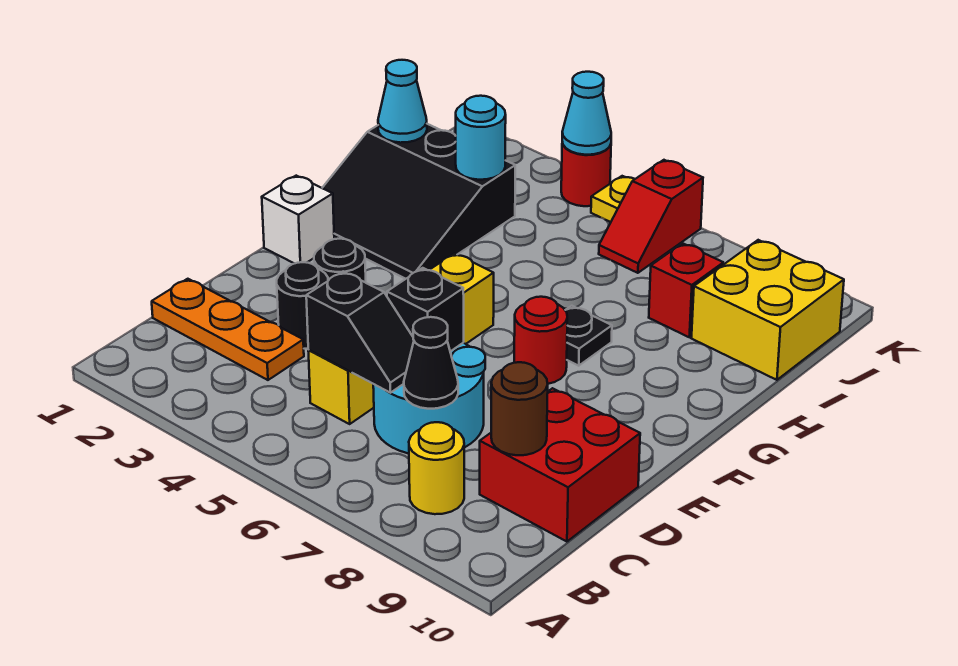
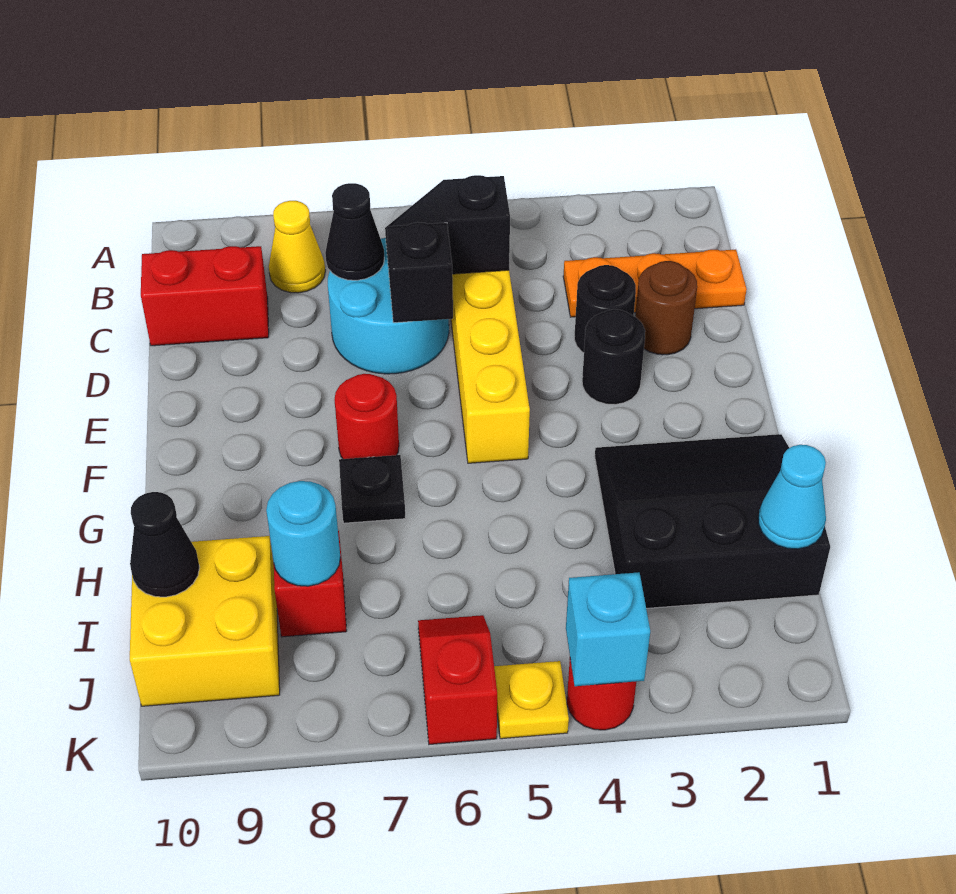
yellow round brick B8 level 1 -> yellow cone B8 level 1
red brick C9:D10 level 1 -> red brick C9:C10 level 1
brown round brick C9 level 2 -> brown round brick D2 level 1
white brick F1 level 1 -> none
cyan round brick I3 level 2 -> cyan round brick I8 level 2
none -> black cone I10 level 2
cyan cone K4 level 2 -> cyan brick K4 level 2

